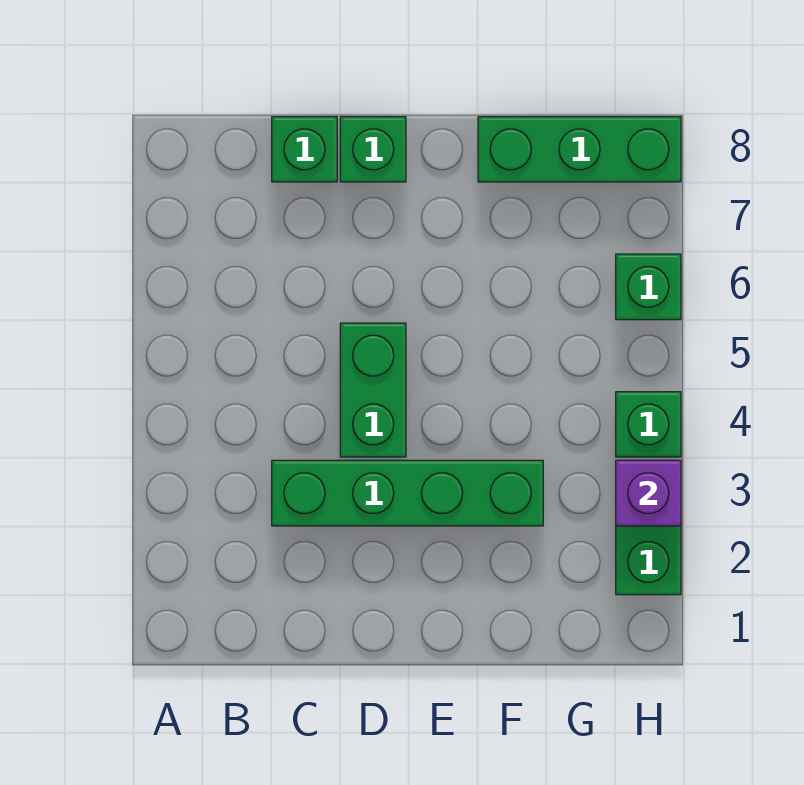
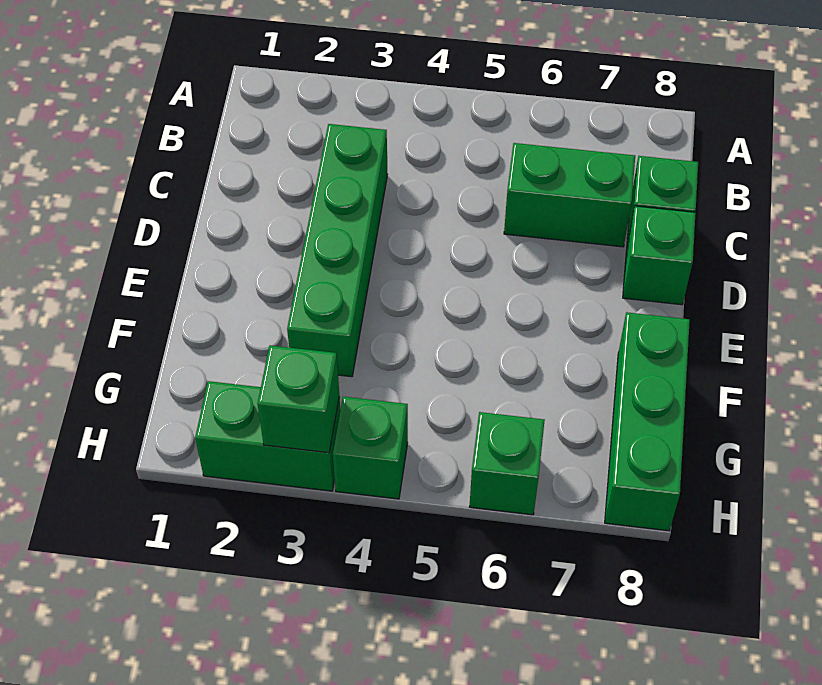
green brick D4:D5 level 1 -> green brick C6:C7 level 1
purple brick H3 level 2 -> green brick H3 level 2

